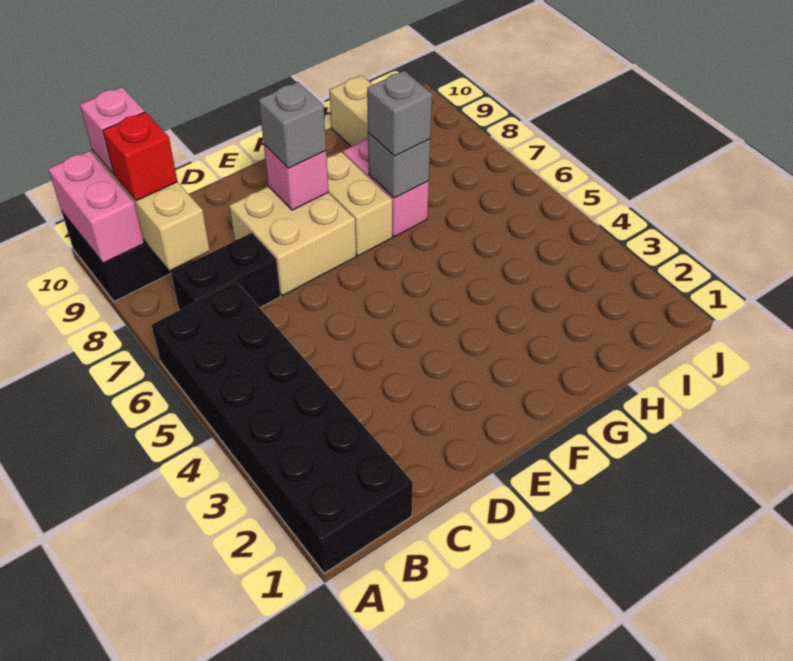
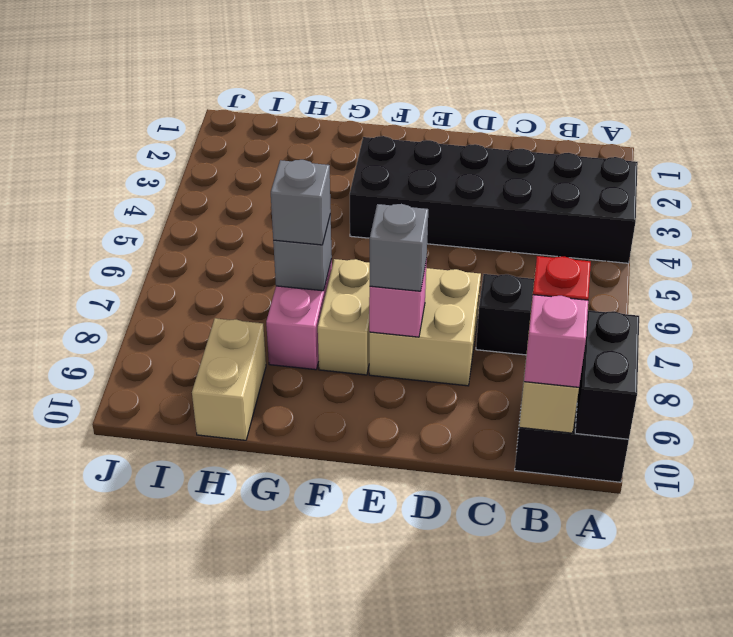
black brick A1:B6 level 1 -> black brick A3:F4 level 1
pink brick A9:A10 level 2 -> black brick A9:A10 level 2

